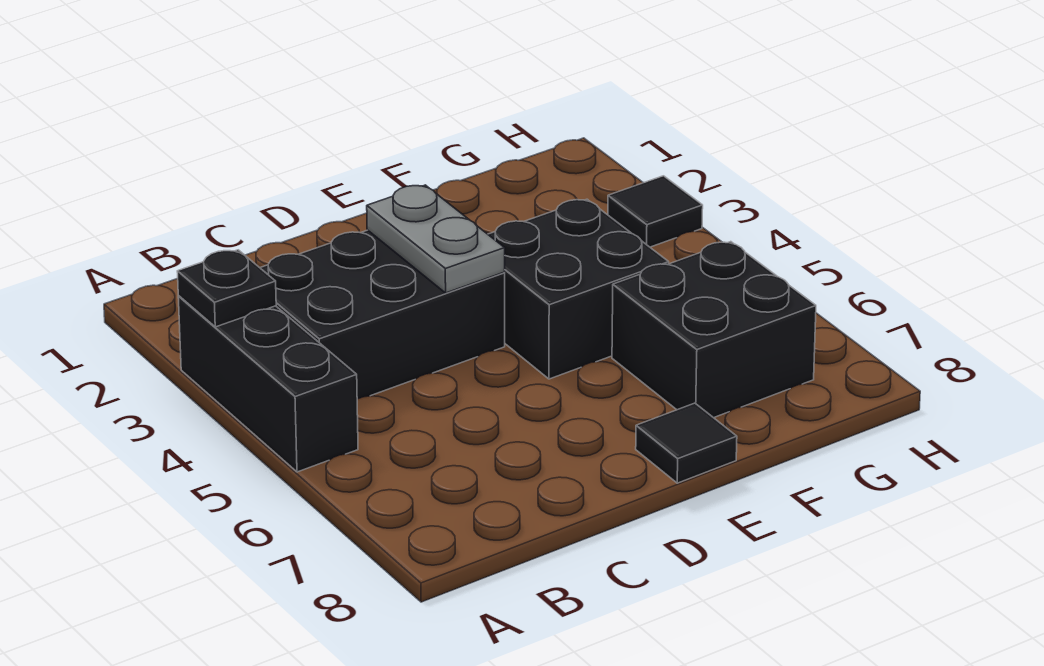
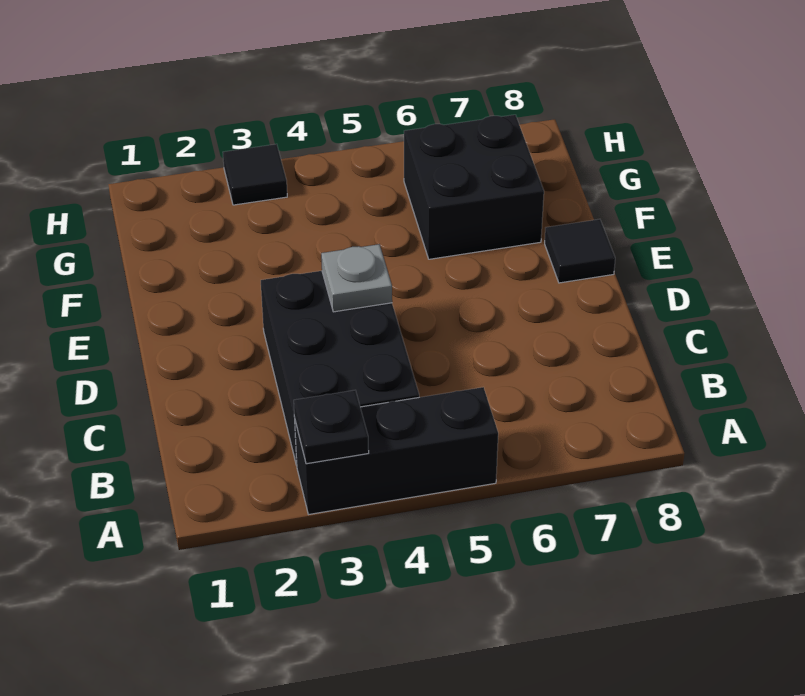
grey plate D3:D4 level 2 -> grey plate D4 level 2
black brick E4:F5 level 1 -> none

